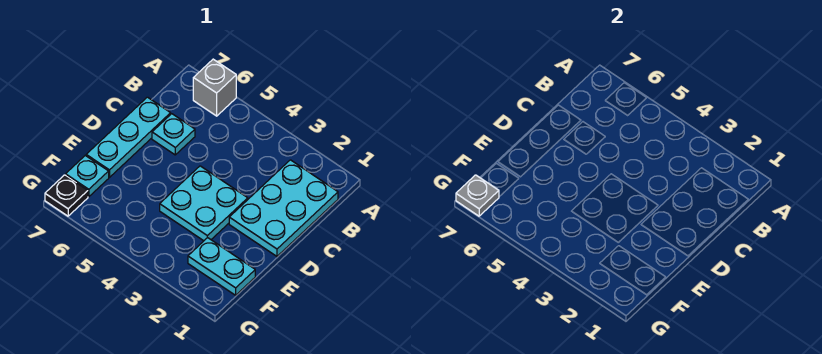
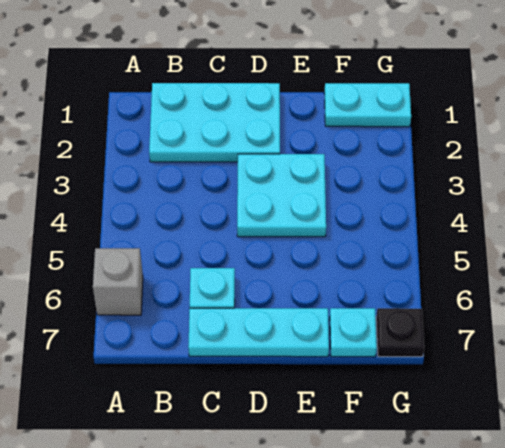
cyan plate F1:F2 level 1 -> cyan plate F1:G1 level 1
grey plate G7 level 2 -> none

